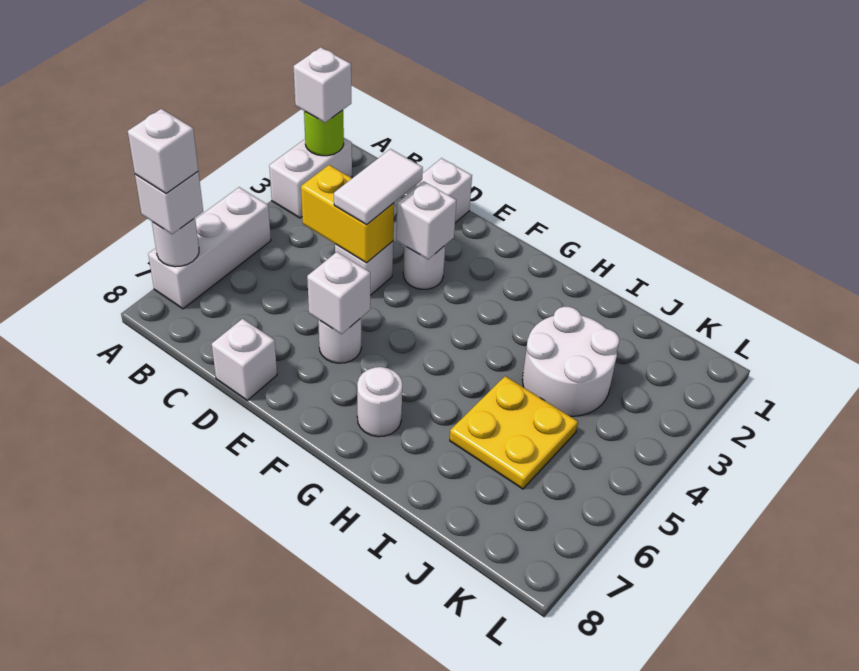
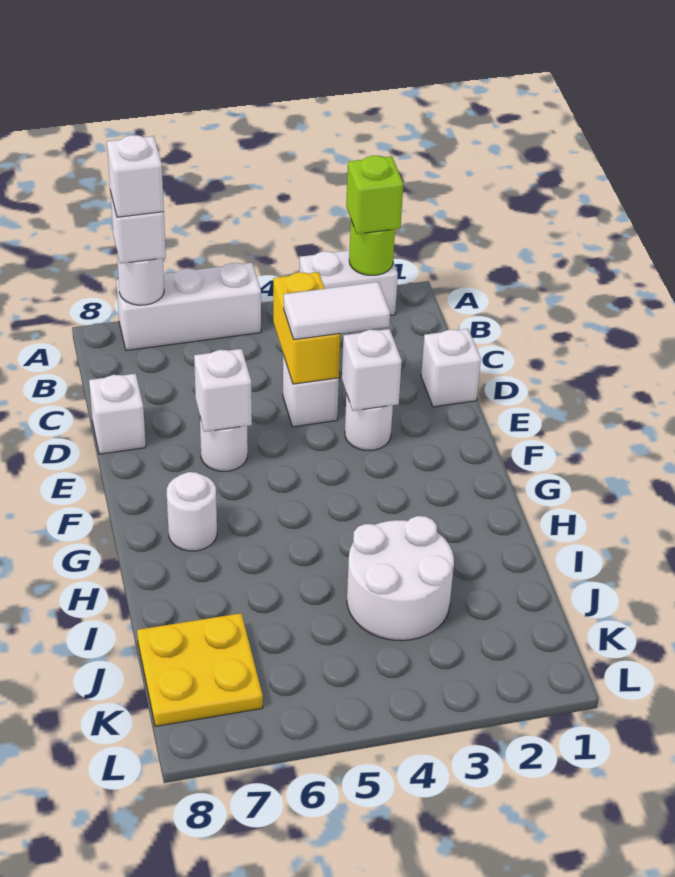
white brick A2 level 3 -> lime brick A2 level 3
yellow plate I5:J6 level 1 -> yellow plate J7:K8 level 1

